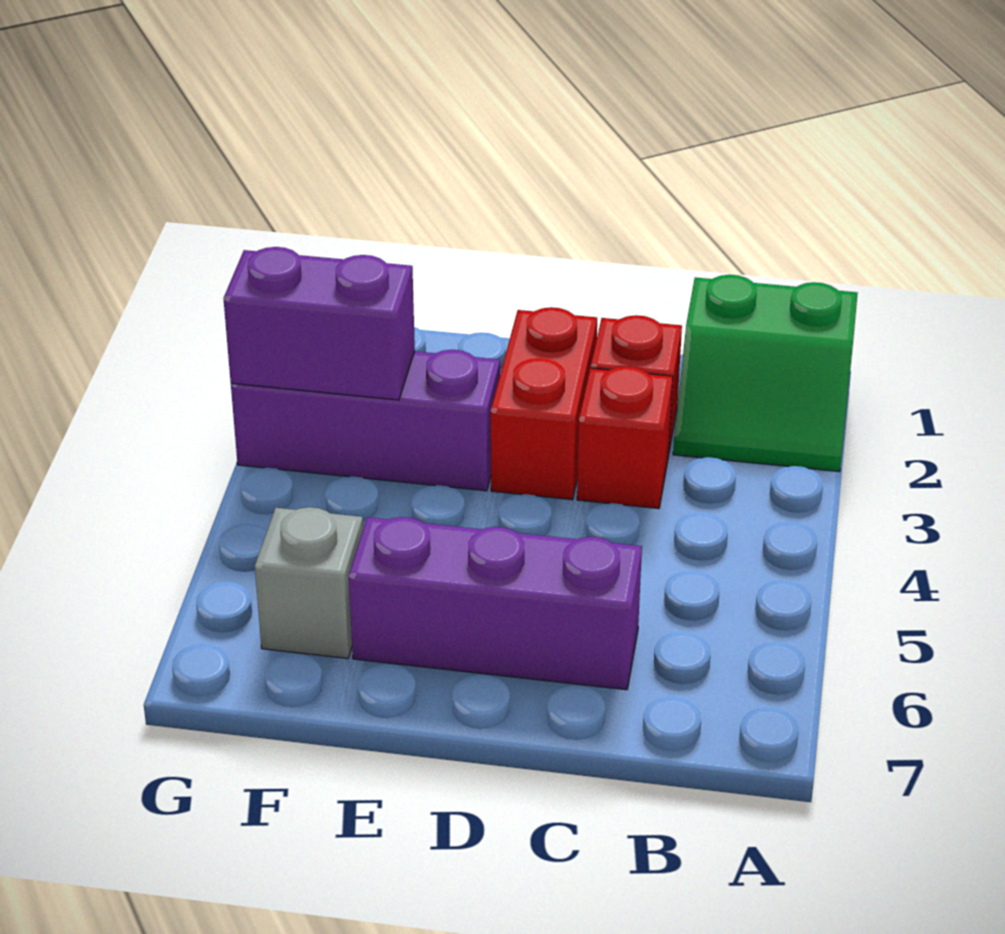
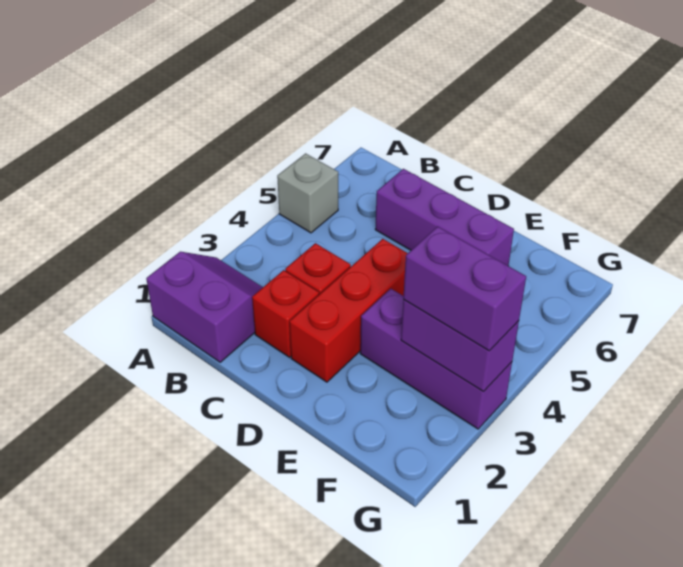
green slope A1:B2 level 1 top 1 -> purple slope A1:B2 level 1 top 1
red brick D2:D3 level 1 -> red brick D2:D4 level 1
none -> purple brick F3:G3 level 3
grey brick F6 level 1 -> grey brick A5 level 1

